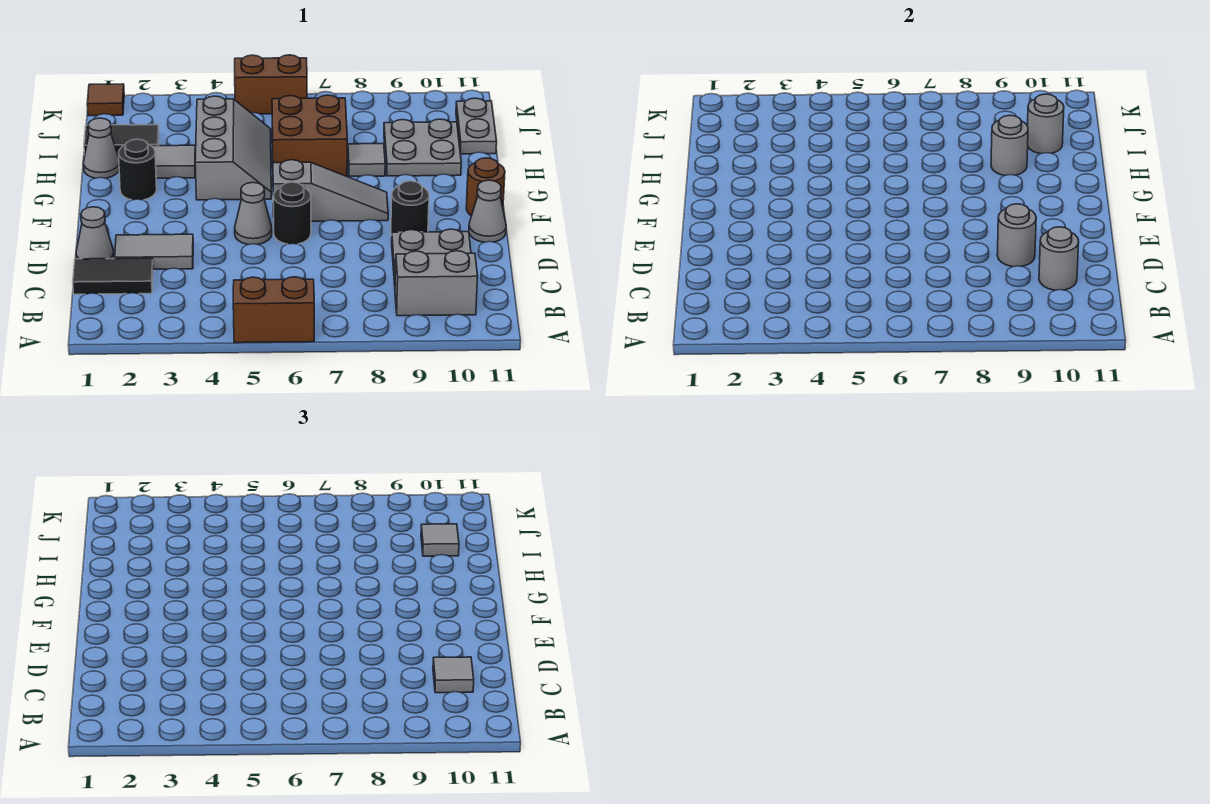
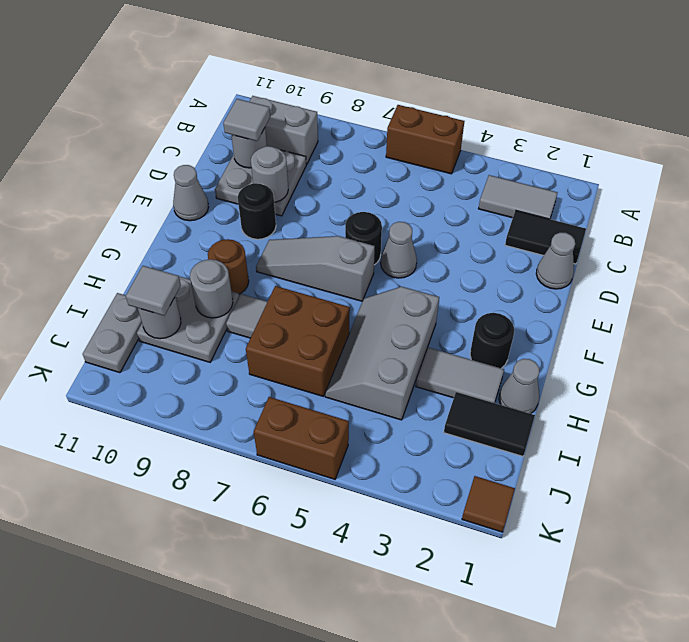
grey tile D2:D3 level 1 -> grey tile B2:B3 level 1
brown round brick F11 level 1 -> brown round brick G9 level 1

